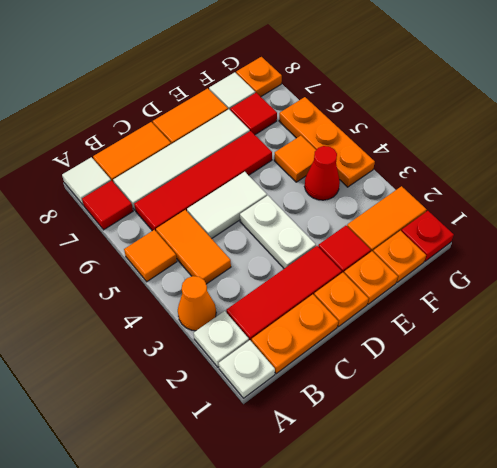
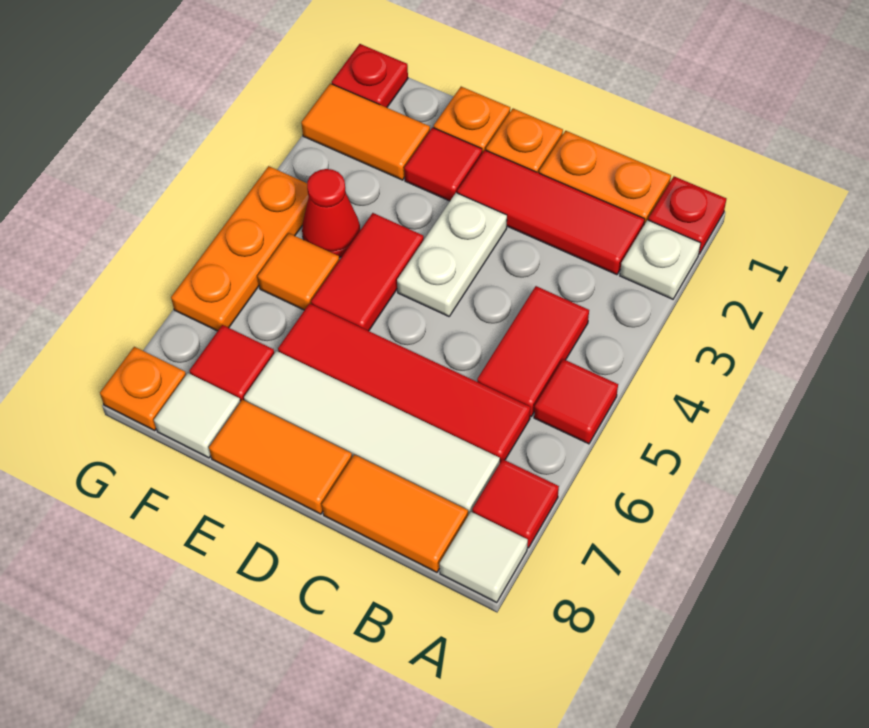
white plate A1 level 1 -> red plate A1 level 1
orange cone A3 level 1 -> none
orange tile A5 level 1 -> red tile A5 level 1
orange tile B4:B5 level 1 -> red tile B4:B5 level 1
white tile C5:D5 level 1 -> none
none -> red tile E4:E5 level 1
orange plate F1 level 1 -> none

